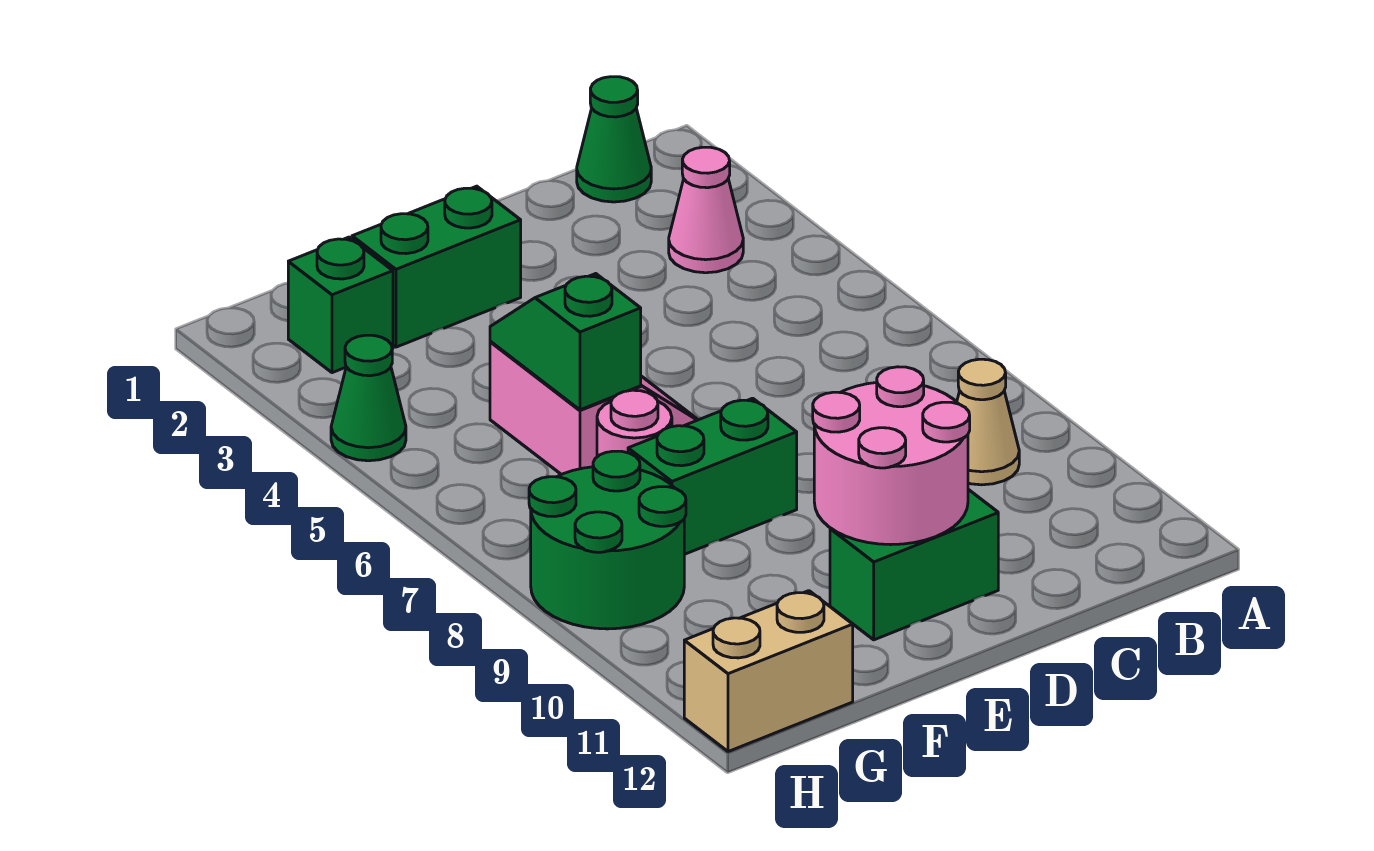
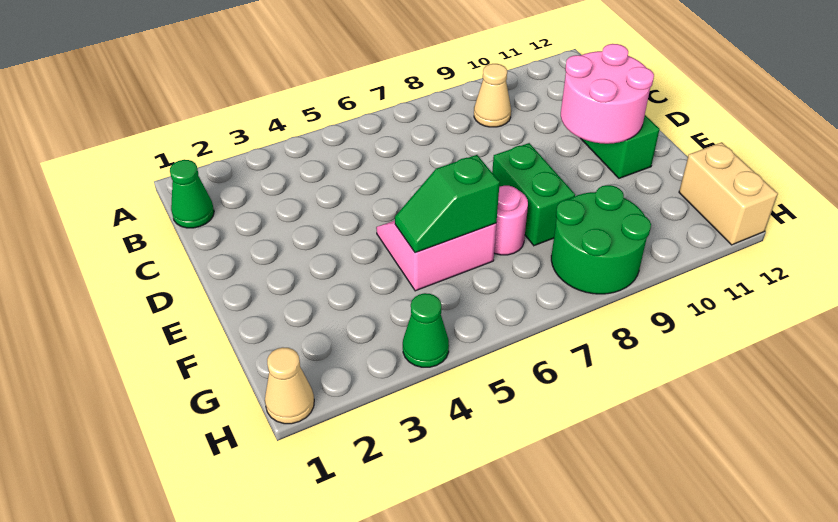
pink cone B3 level 1 -> none
green brick E2:F2 level 1 -> none
green brick G2 level 1 -> none
none -> tan cone H1 level 1

